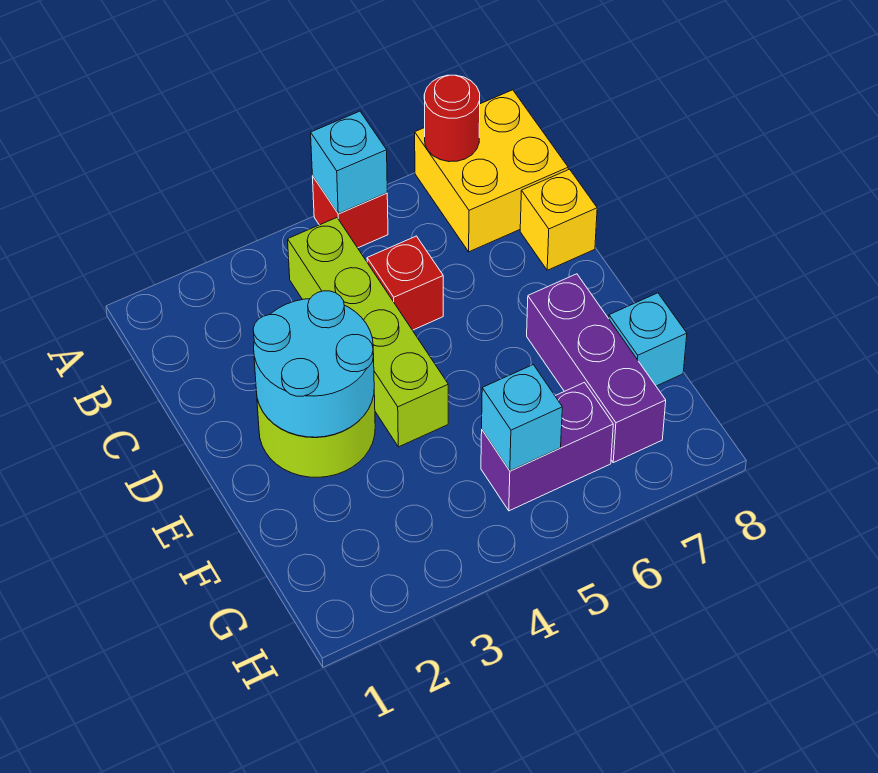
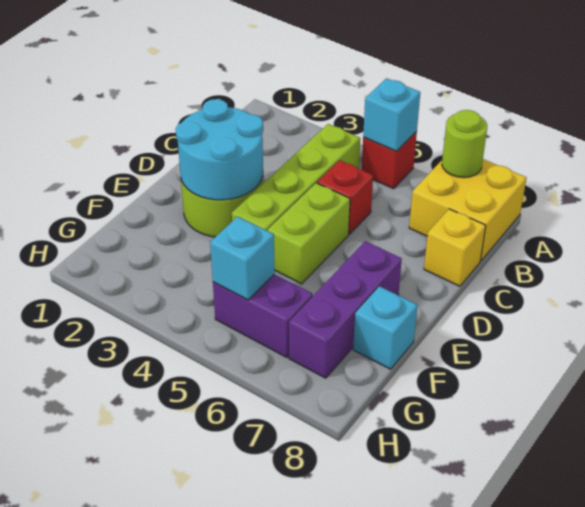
red round brick A7 level 2 -> lime round brick A7 level 2
none -> lime brick D5:E5 level 1

